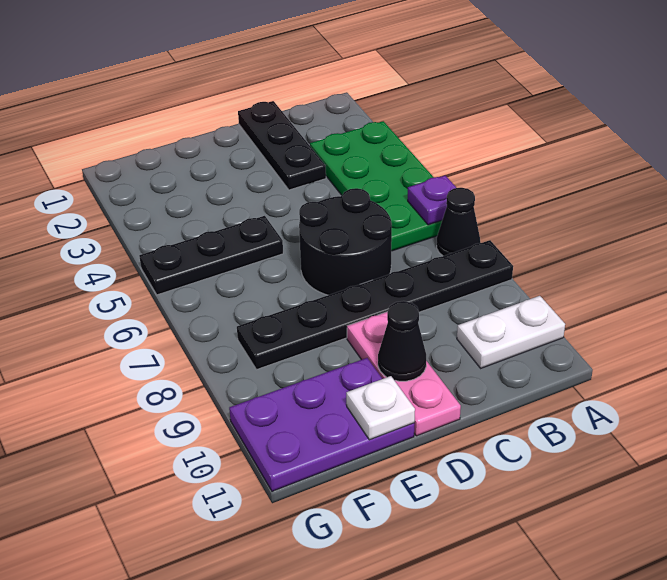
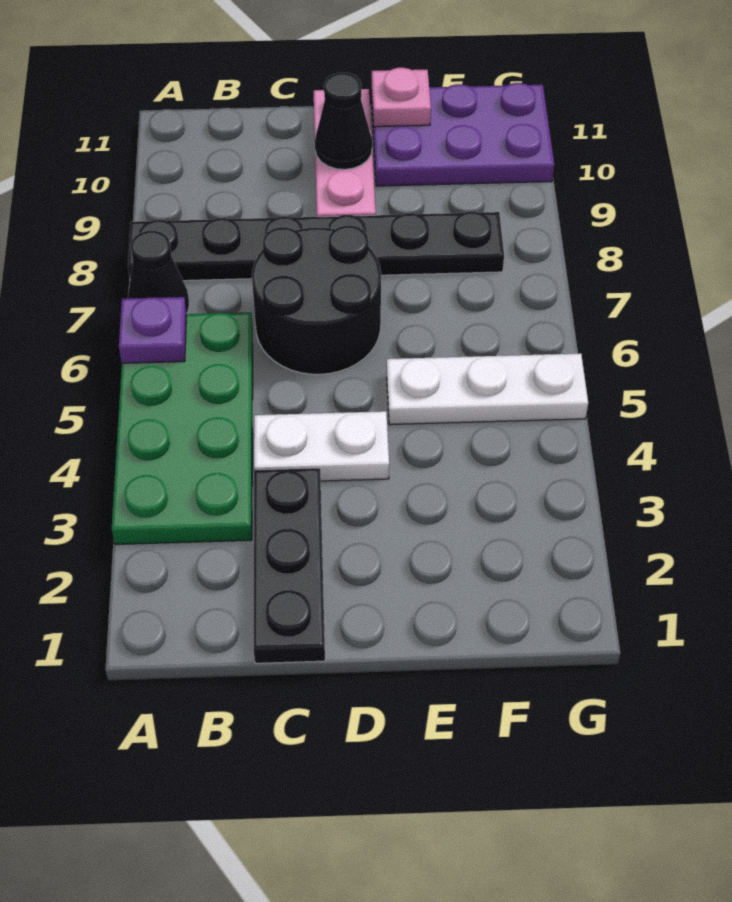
white plate A10:B10 level 1 -> white plate C4:D4 level 1
black plate E5:G5 level 1 -> white plate E5:G5 level 1
white plate E11 level 2 -> pink plate E11 level 2

